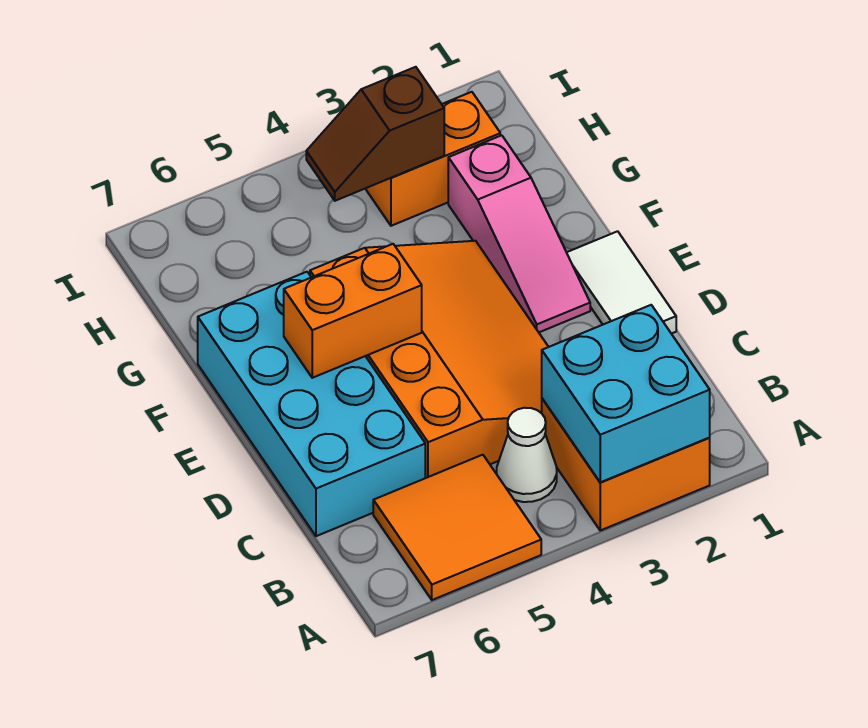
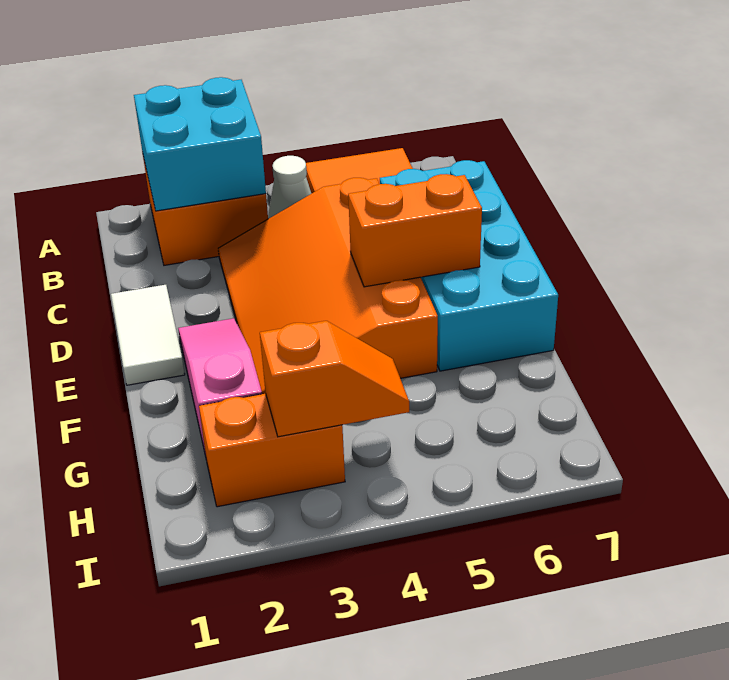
brown slope H3:H4 level 2 top 3 -> orange slope H3:H4 level 2 top 3

